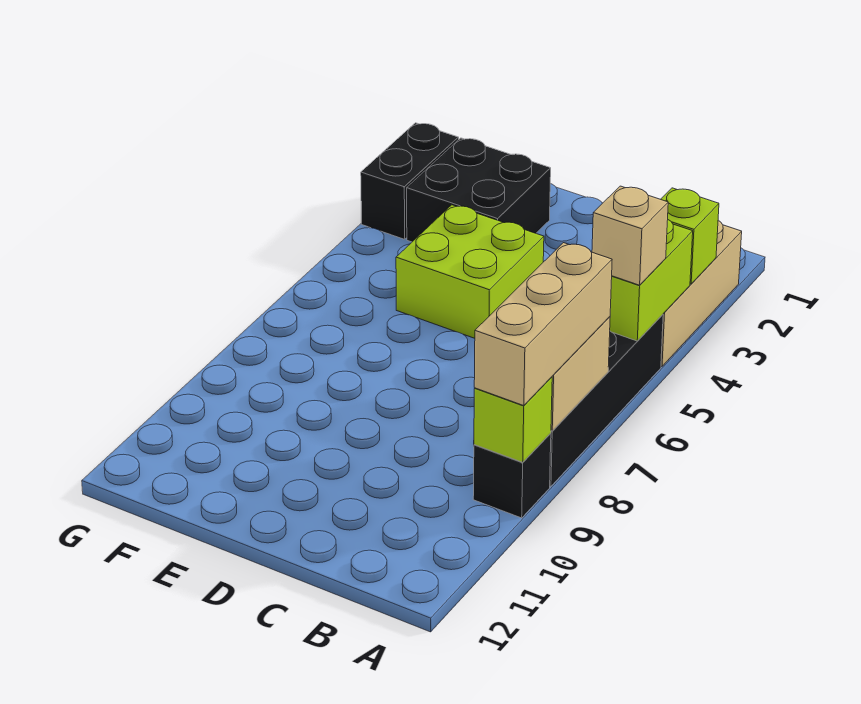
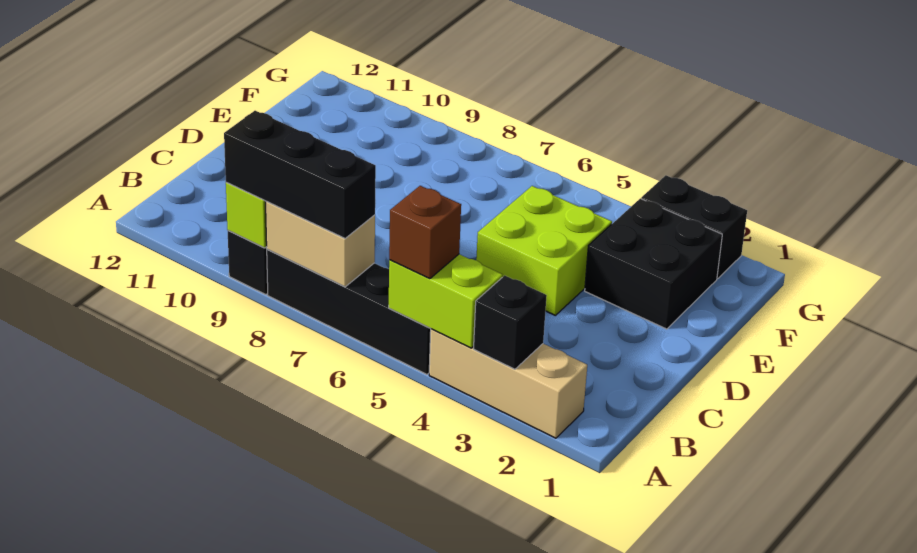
lime brick A3 level 2 -> black brick A3 level 2
tan brick A5 level 3 -> brown brick A5 level 3
tan brick A7:A9 level 3 -> black brick A7:A9 level 3

